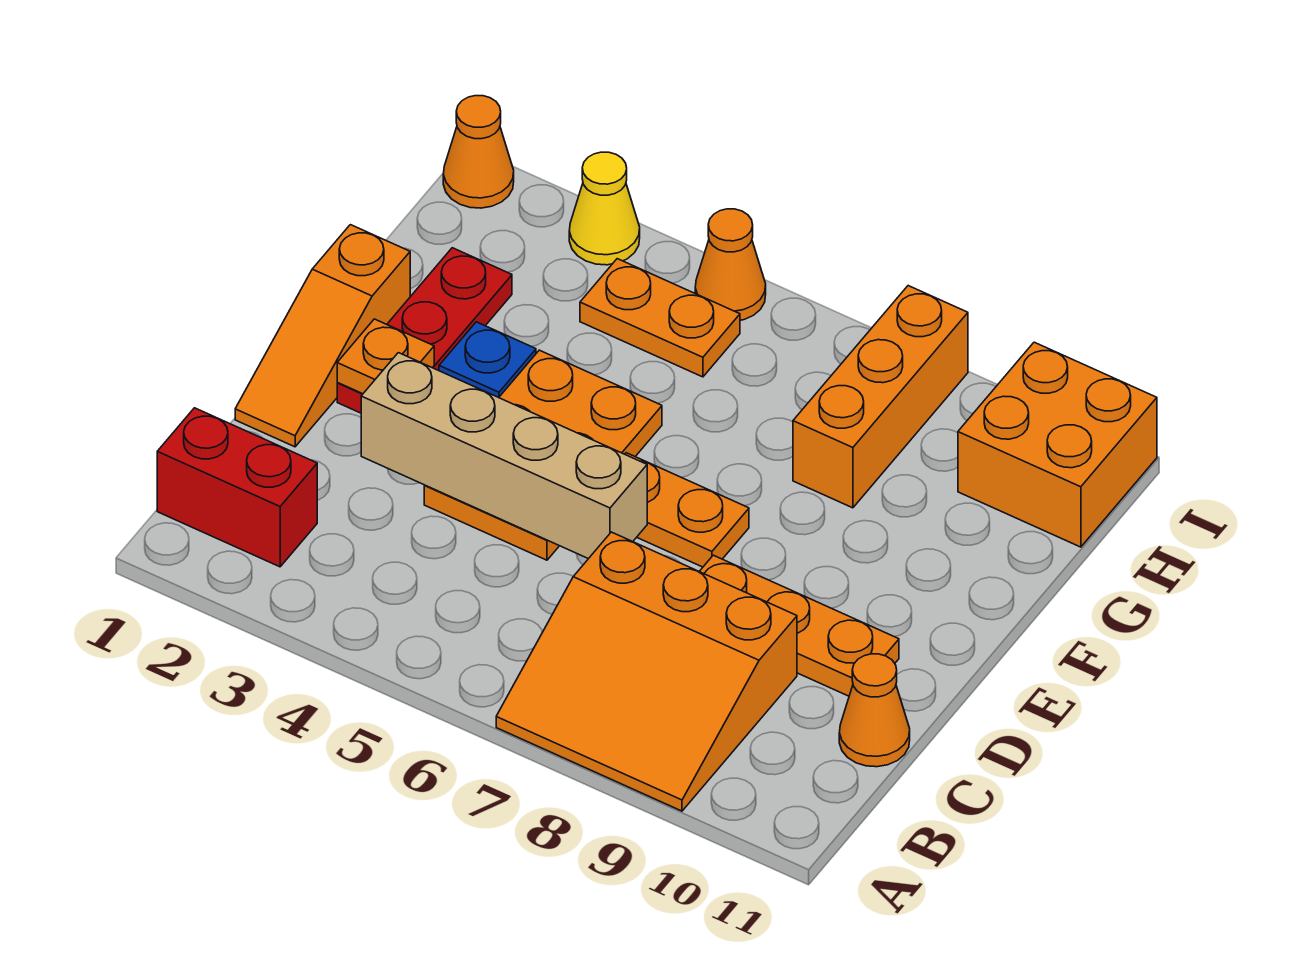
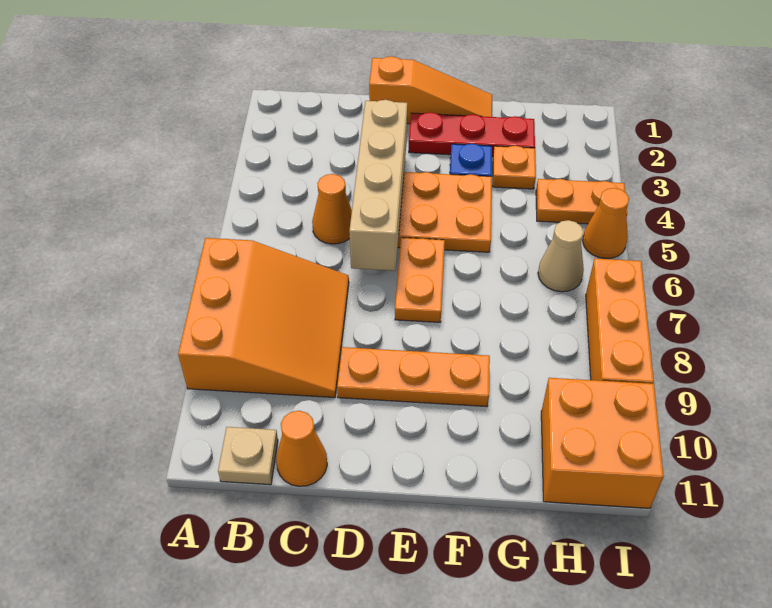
orange slope A7:C9 level 1 top C -> orange slope A7:C9 level 1 top A
red brick B1:B2 level 1 -> none
none -> tan plate B11 level 1
orange slope D1:F1 level 1 top F -> orange slope D1:F1 level 1 top D
orange plate D8:D10 level 1 -> orange plate D9:F9 level 1
orange plate E2 level 2 -> orange plate G3 level 1
orange brick G8:I8 level 1 -> orange brick I7:I9 level 1
orange plate H4:H5 level 1 -> orange plate H4:I4 level 1
none -> tan cone H6 level 1
orange cone I1 level 1 -> orange cone C5 level 1
yellow cone I3 level 1 -> none

